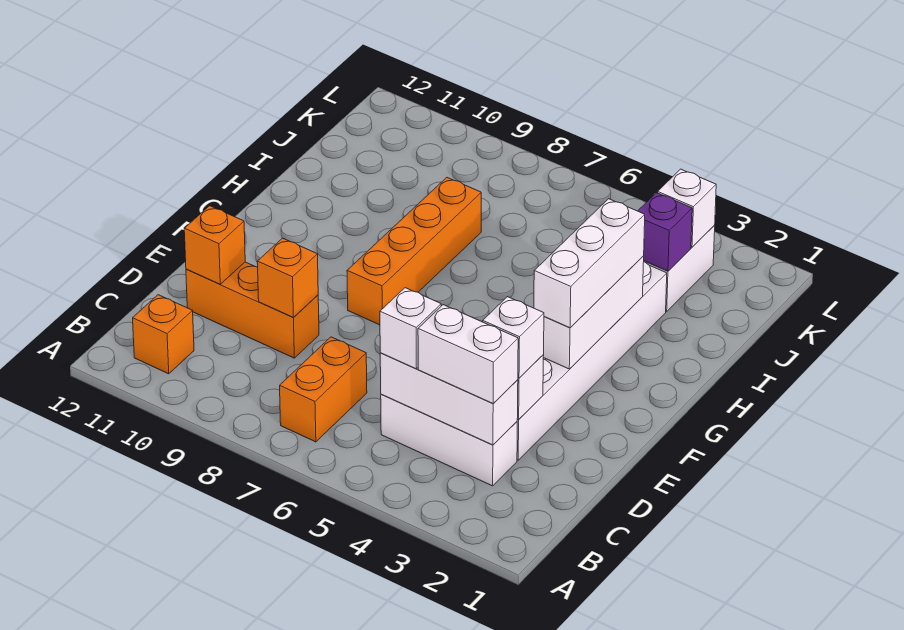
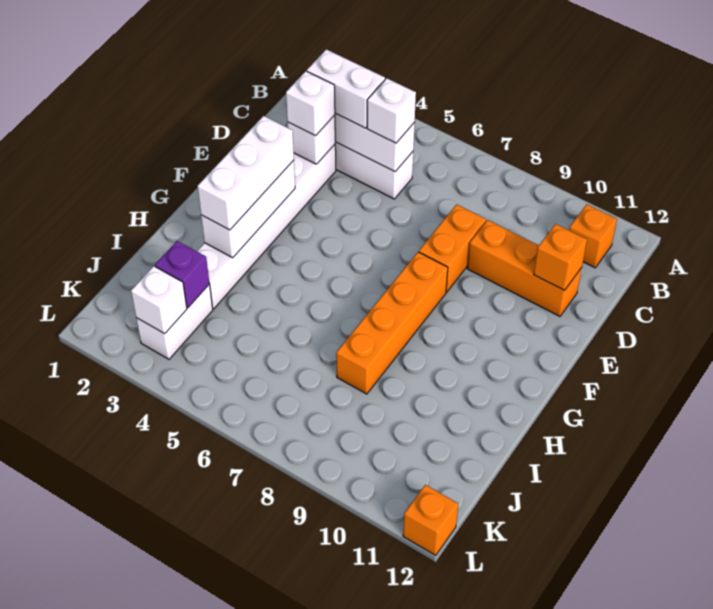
orange brick B7:C7 level 1 -> orange brick D8:E8 level 1
orange brick D9 level 2 -> orange brick L12 level 1

